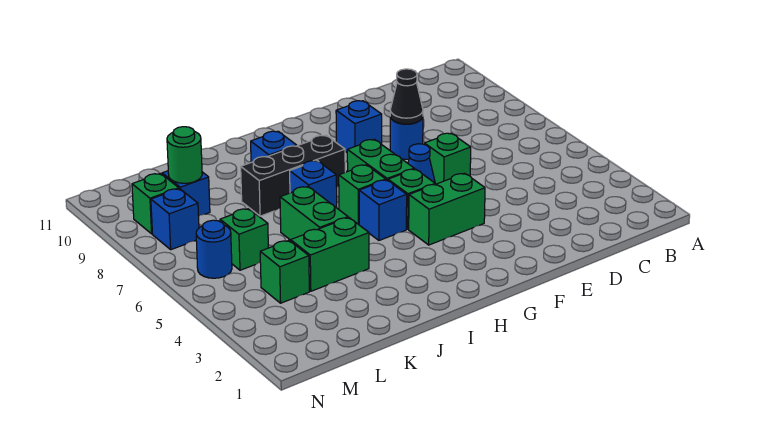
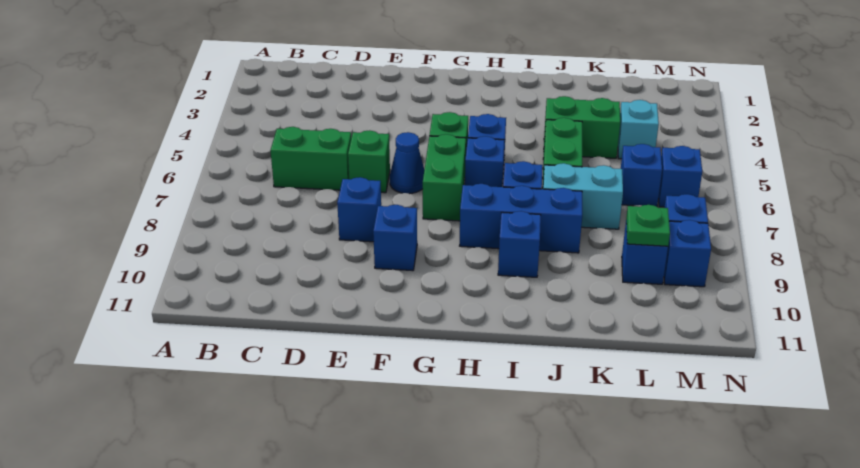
blue round brick E8 level 1 -> blue brick E8 level 1
black cone E8 level 2 -> none
green brick F4:G4 level 1 -> green brick C6:D6 level 1
green brick H6 level 1 -> blue brick H6 level 1
black brick H8:J8 level 1 -> blue brick H8:J8 level 1
none -> cyan brick J7:K7 level 1
green brick L4 level 1 -> cyan brick L4 level 1
green brick L6 level 1 -> blue brick L6 level 1
green round brick L9 level 2 -> green plate L9 level 2
blue round brick M6 level 1 -> blue brick M6 level 1
green brick M9 level 1 -> blue brick M9 level 1

